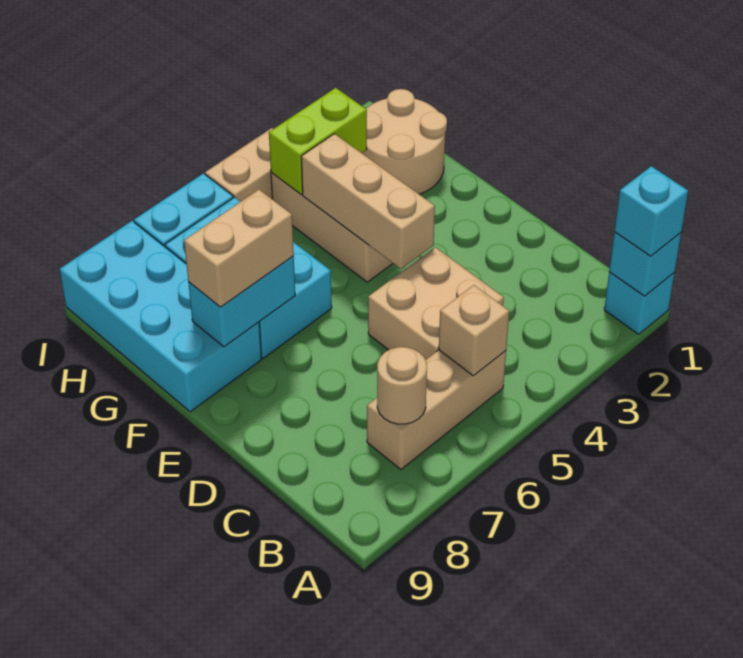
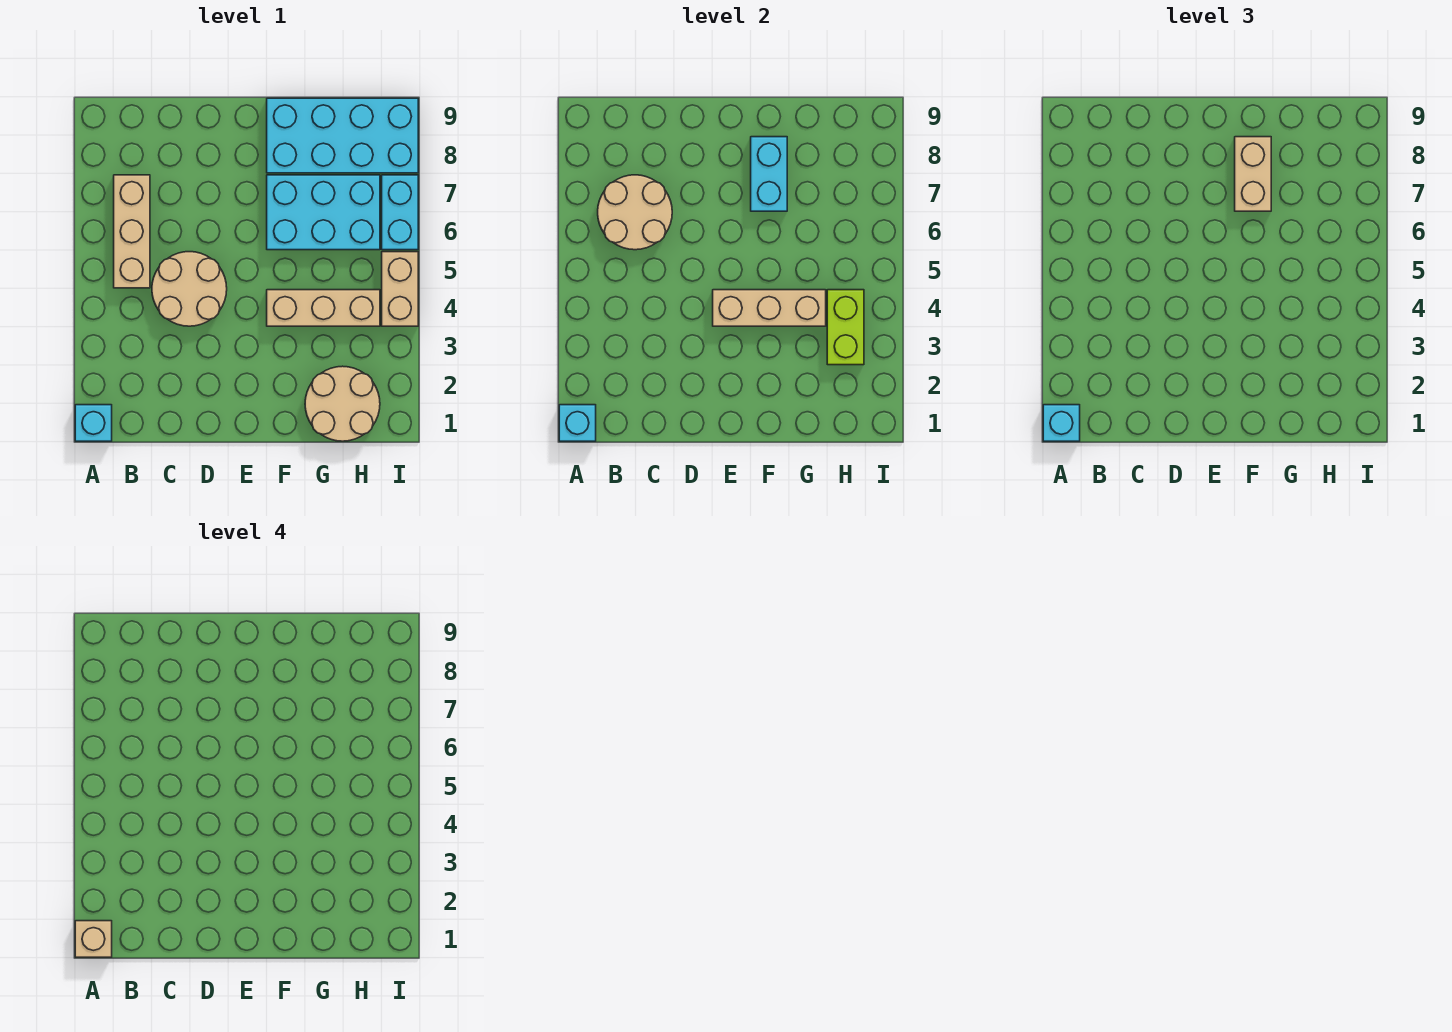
tan brick B5 level 2 -> tan brick A1 level 4
tan round brick B7 level 2 -> tan round brick B6:C7 level 2
tan brick C4:D5 level 1 -> tan round brick C4:D5 level 1

